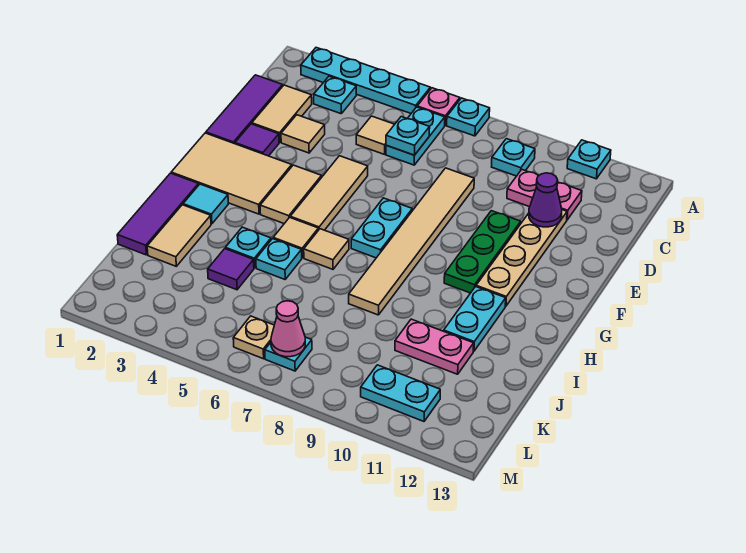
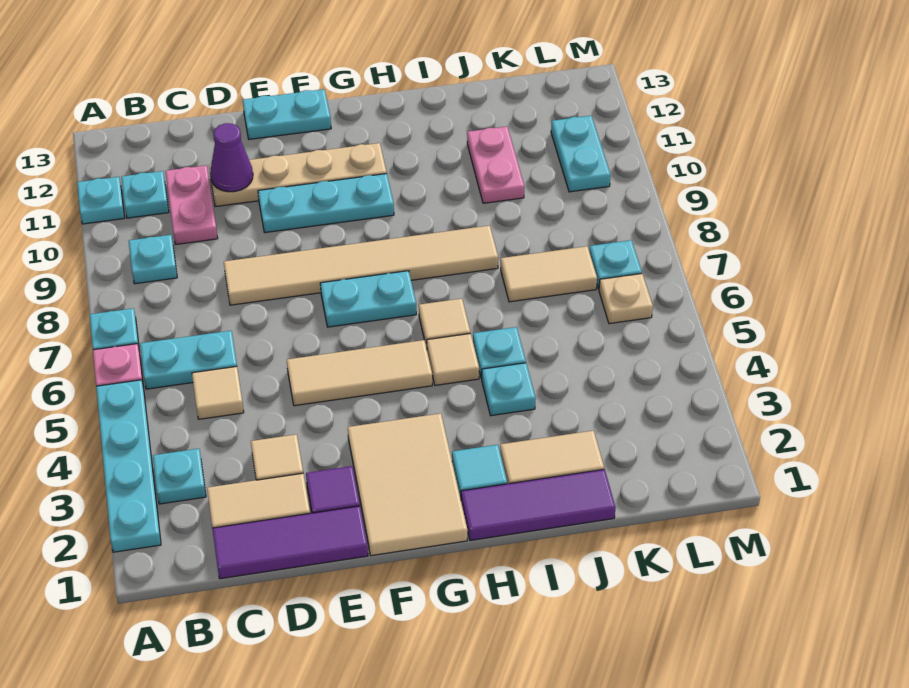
cyan plate C6 level 2 -> cyan plate B11 level 1
green plate E10:G10 level 1 -> cyan plate E10:G10 level 1
tan tile F4:G4 level 1 -> tan tile J7:K7 level 1
cyan plate H11:I11 level 1 -> cyan plate E13:F13 level 1
purple tile J4 level 1 -> none
pink cone L7 level 2 -> none

